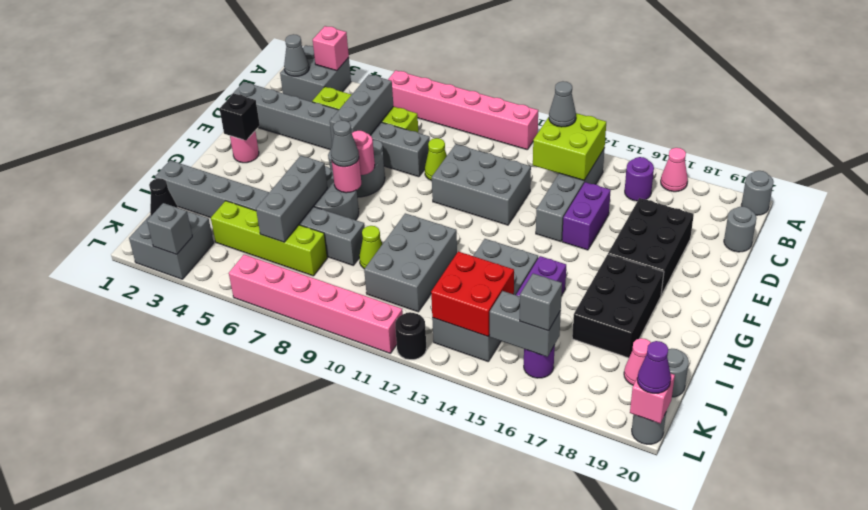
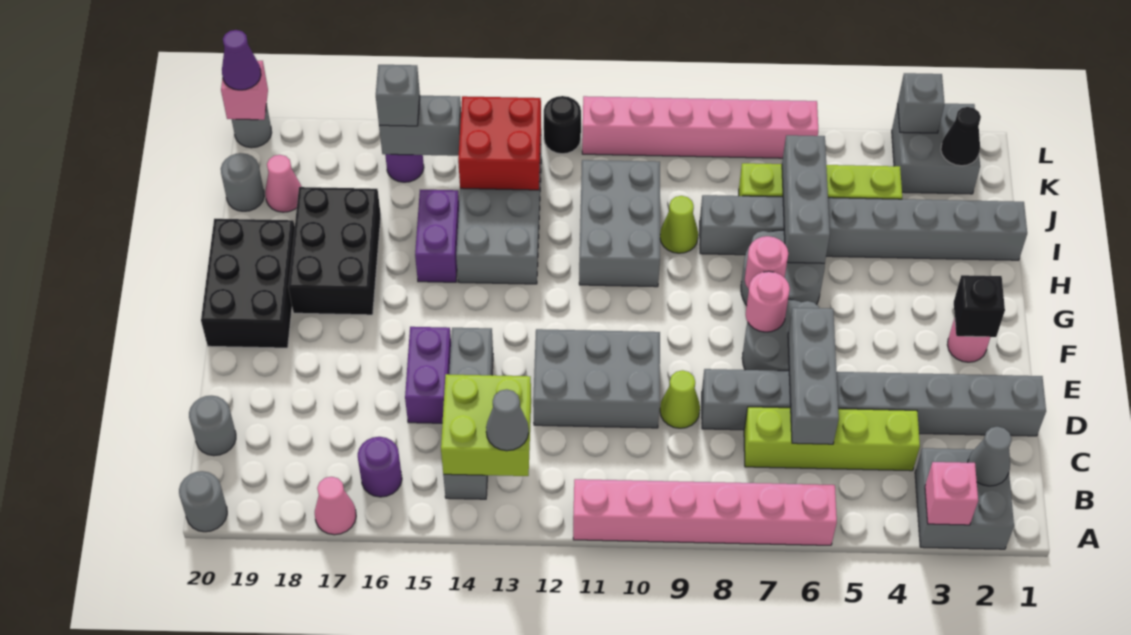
black brick D17:F18 level 1 -> black brick F19:H20 level 1
grey cone G7 level 3 -> none

